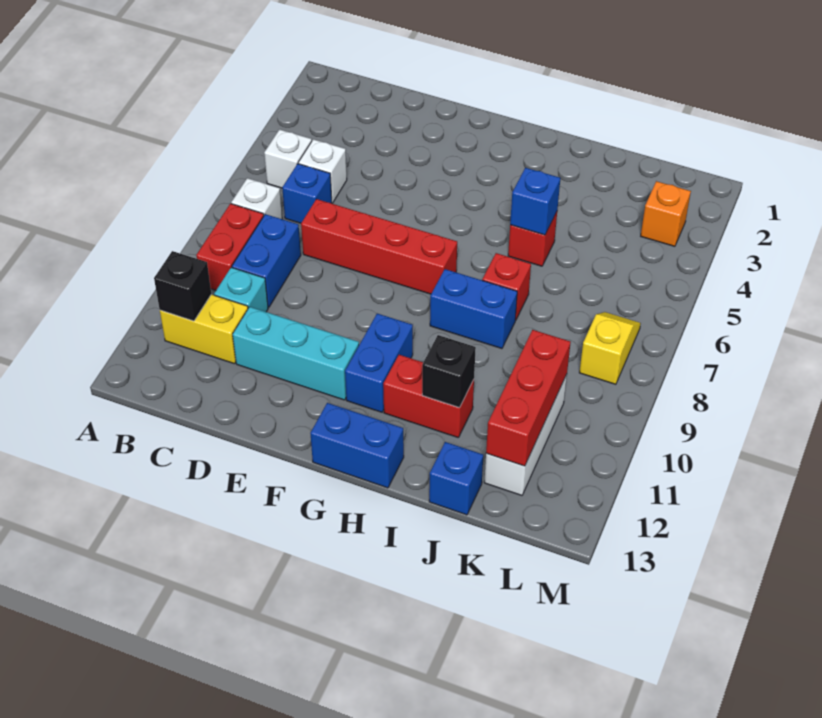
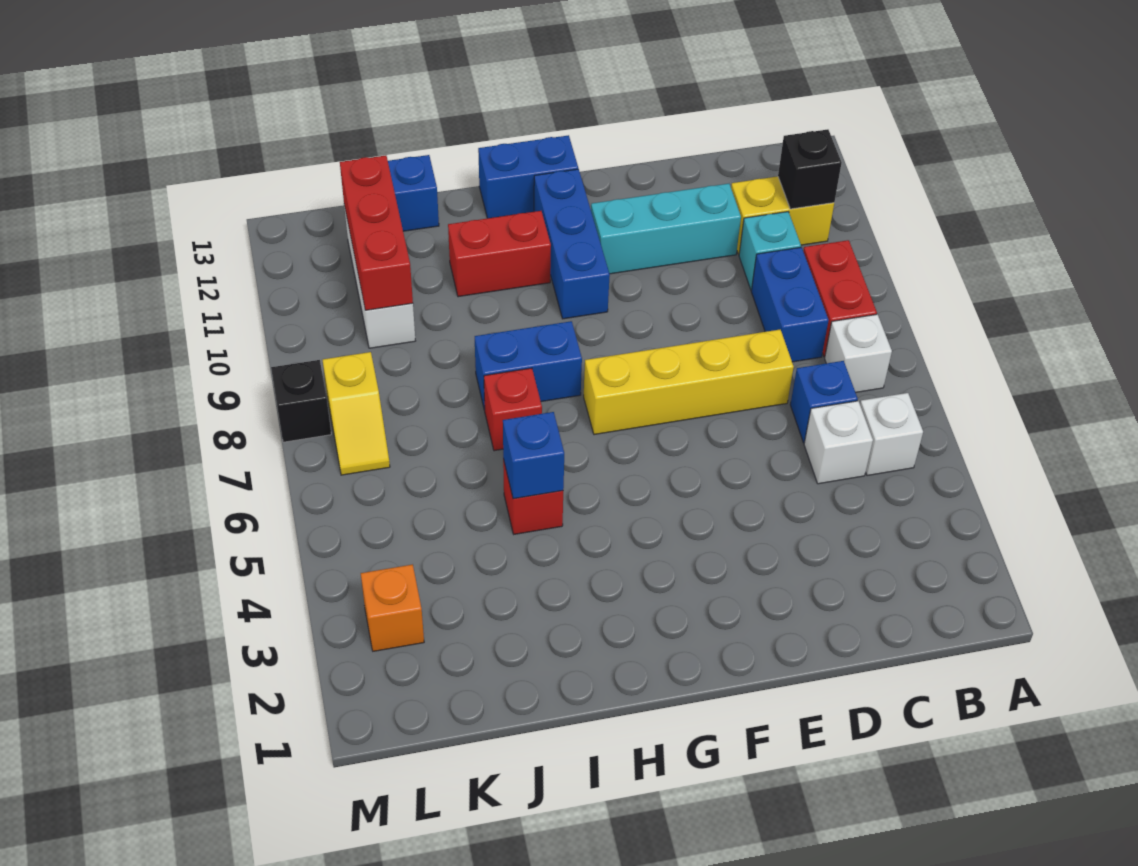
red brick D7:G7 level 1 -> yellow brick D7:G7 level 1
blue brick G10:G11 level 1 -> blue brick G10:G12 level 1
black brick I11 level 2 -> black brick M8 level 1

